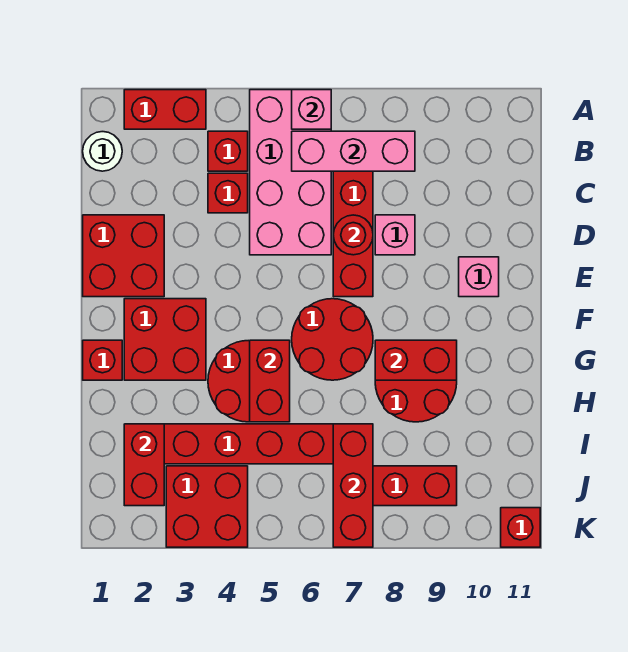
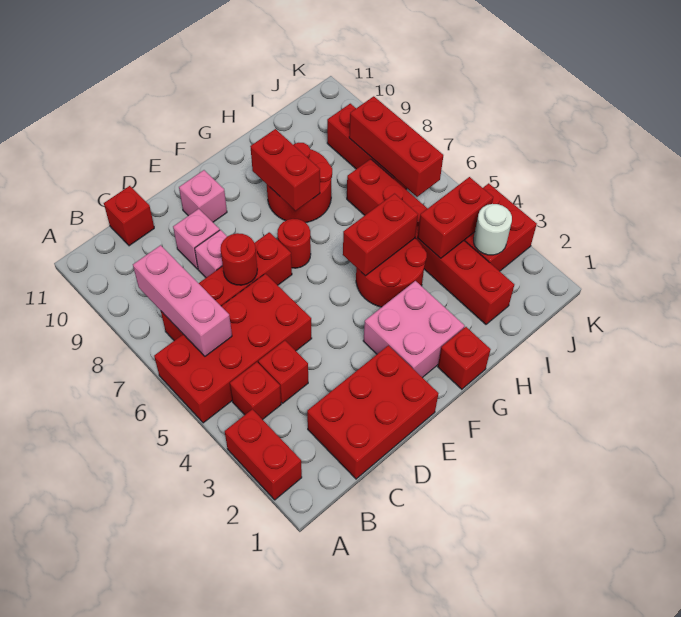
pink brick A5:D6 level 1 -> red brick A5:D6 level 1
pink brick A6 level 2 -> pink brick D9 level 1
white round brick B1 level 1 -> white round brick J3 level 2
red brick D1:E2 level 1 -> red brick C1:E2 level 1
red brick F2:G3 level 1 -> pink brick F2:G3 level 1
red round brick F6:G7 level 1 -> red round brick F7 level 1
red brick I2:J2 level 2 -> red brick I4:J4 level 2
red brick I7:K7 level 2 -> red brick J6:J8 level 2
red brick K11 level 1 -> red brick C11 level 1

